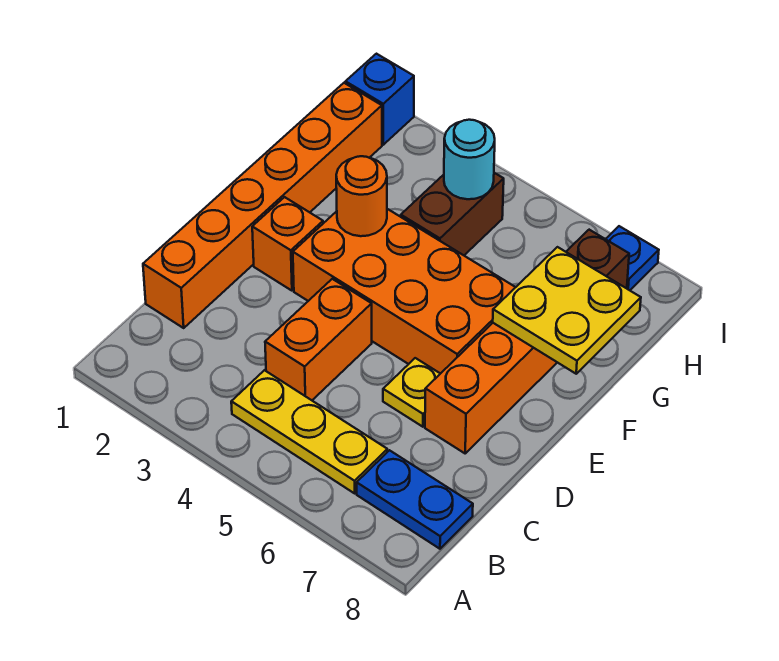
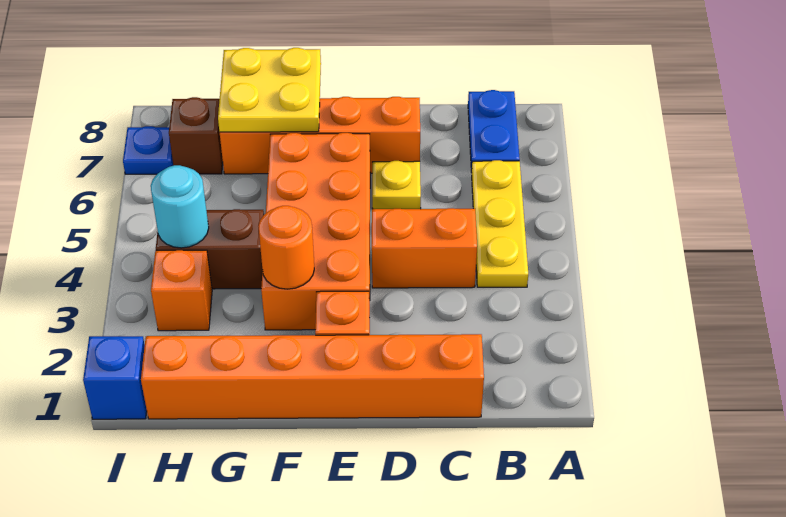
none -> orange brick H3 level 1

